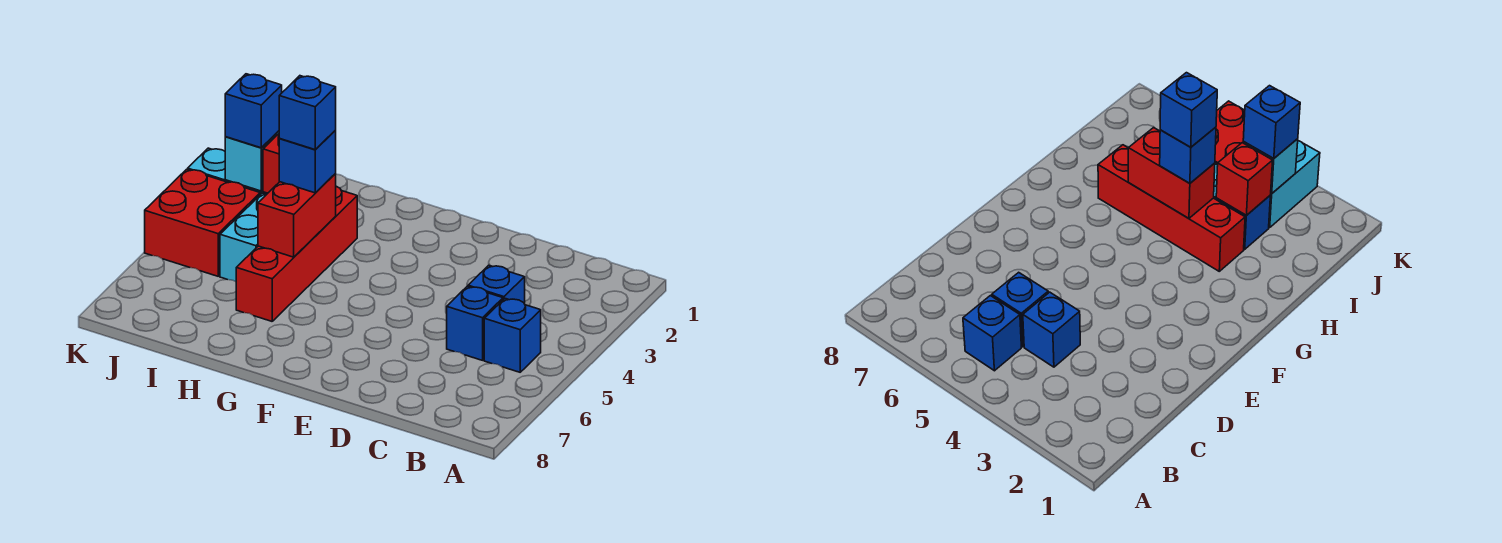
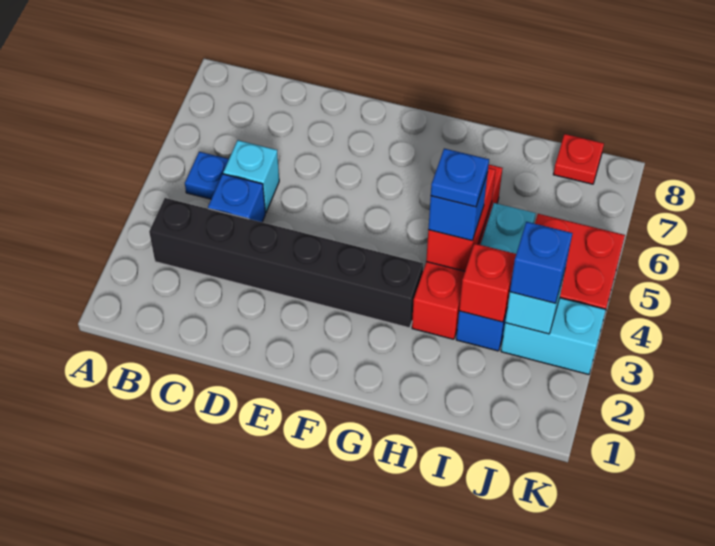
none -> black brick B3:G3 level 1
blue brick B5 level 1 -> blue plate B5 level 1
blue brick C5 level 1 -> cyan brick C5 level 1
blue brick H4 level 4 -> blue plate H4 level 4
none -> red plate J8 level 1

